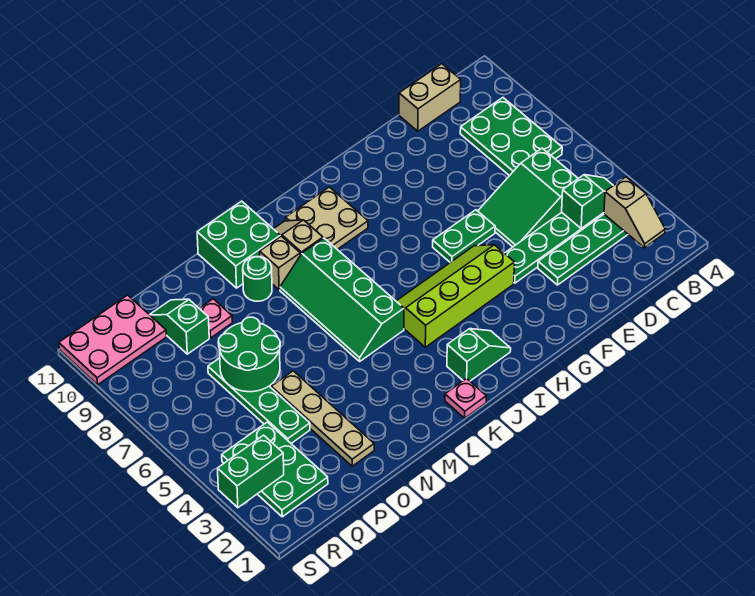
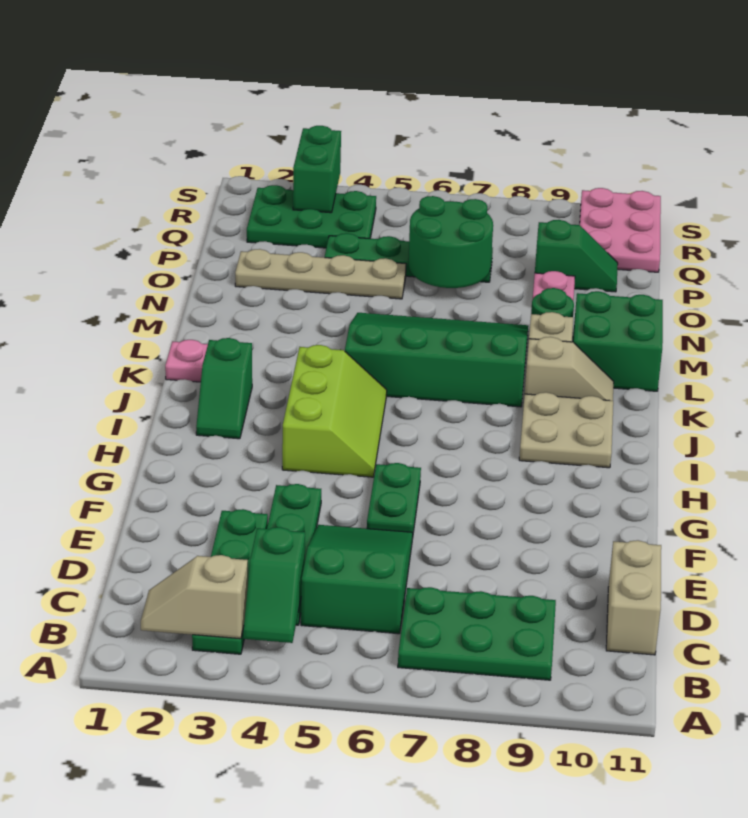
lime slope G4:J5 level 1 top 4 -> lime slope H4:J5 level 1 top 4
green slope K5:L8 level 1 top K -> green slope K5:M8 level 1 top K

